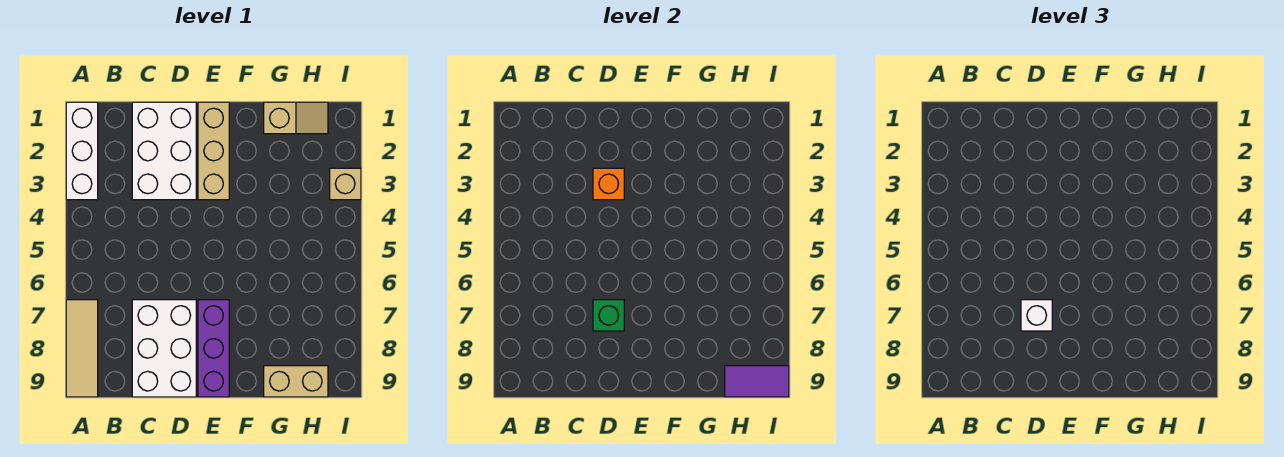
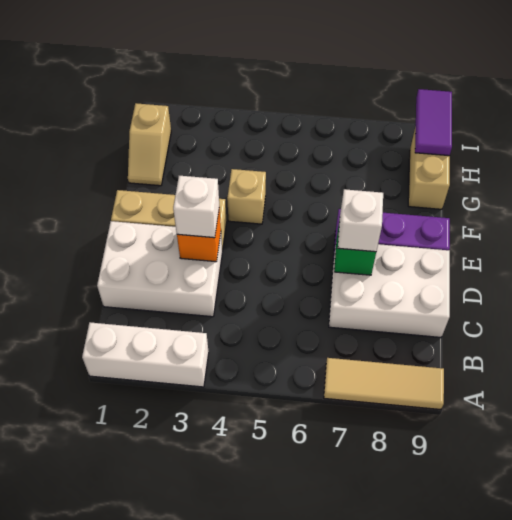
none -> white brick D3 level 3
tan slope G1:H1 level 1 top G -> tan slope G1:H1 level 1 top H
tan brick I3 level 1 -> tan brick F4 level 1

